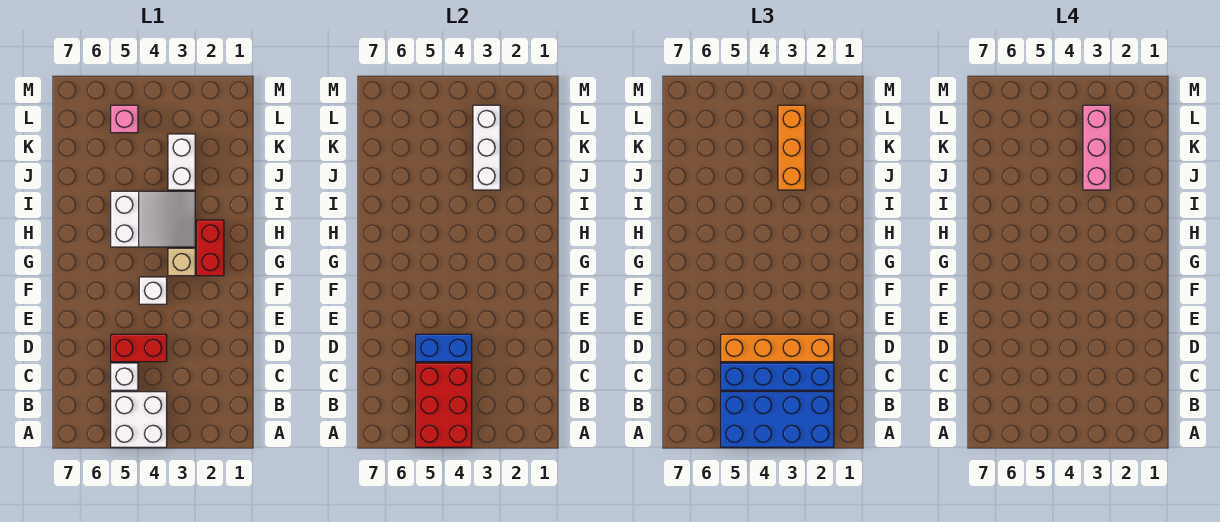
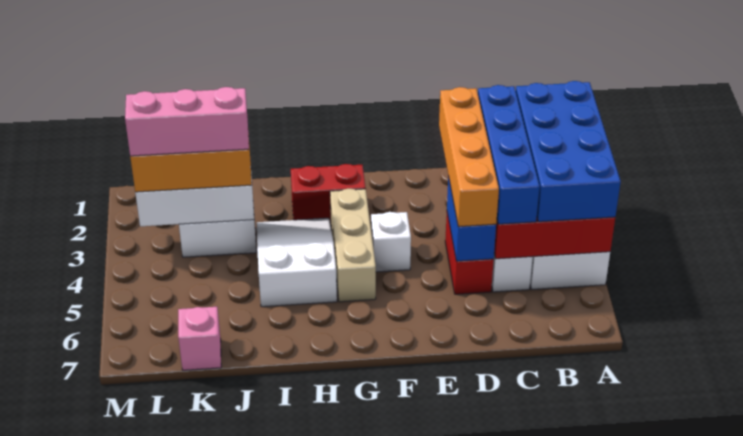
tan brick G3 level 1 -> tan brick G3:G5 level 1
pink brick L5 level 1 -> pink brick K7 level 1

